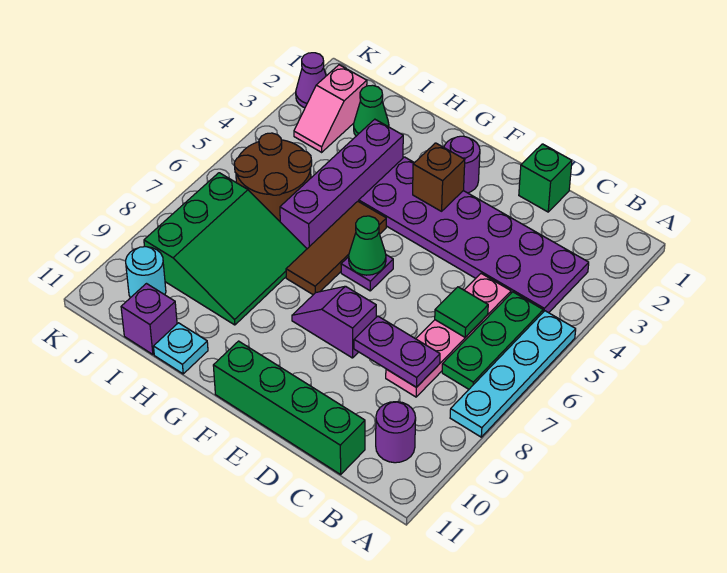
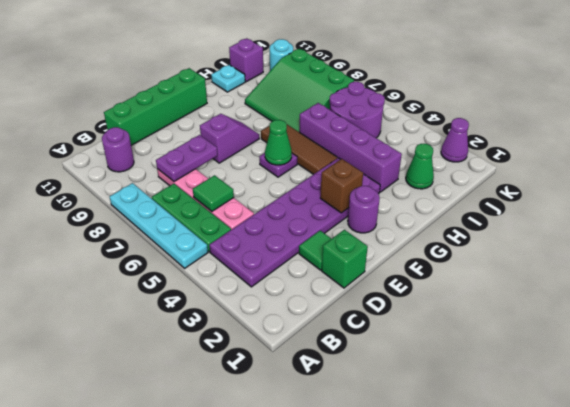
none -> green tile D2 level 1
brown round brick I5:J6 level 1 -> purple round brick I5:J6 level 1
pink slope J2:J3 level 1 top 2 -> none

